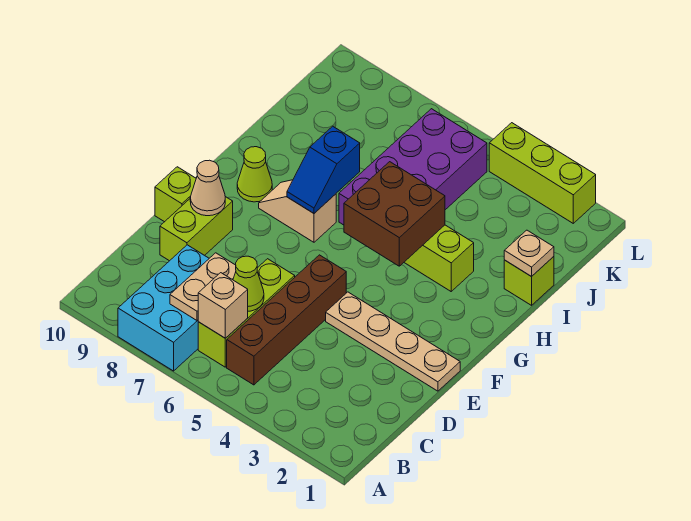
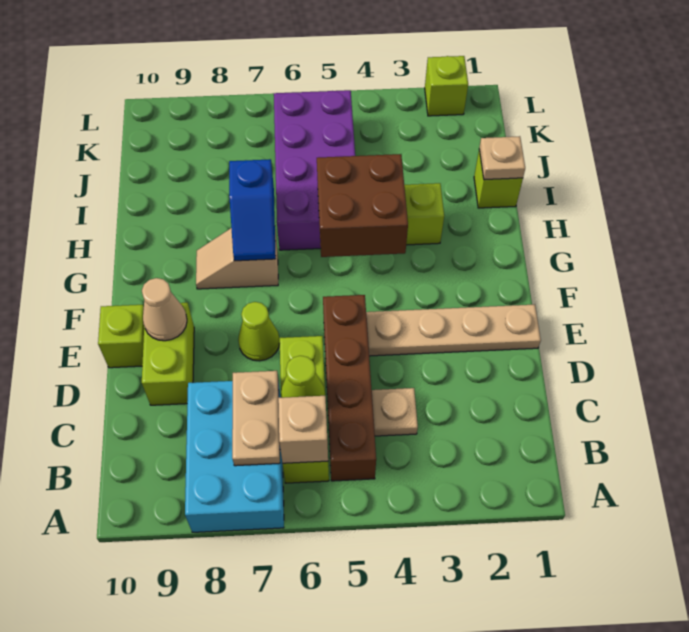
none -> tan plate C4 level 1
lime cone G9 level 1 -> lime cone E7 level 1
lime brick L2:L4 level 1 -> lime brick L2 level 1

